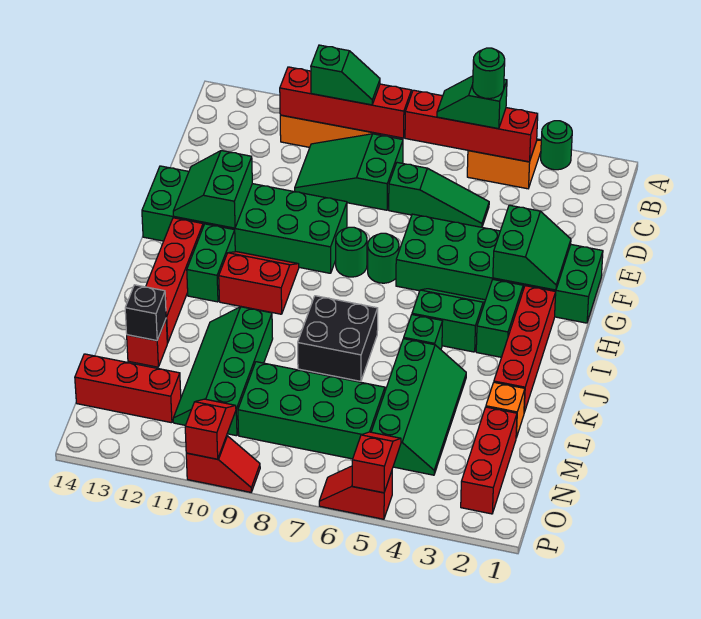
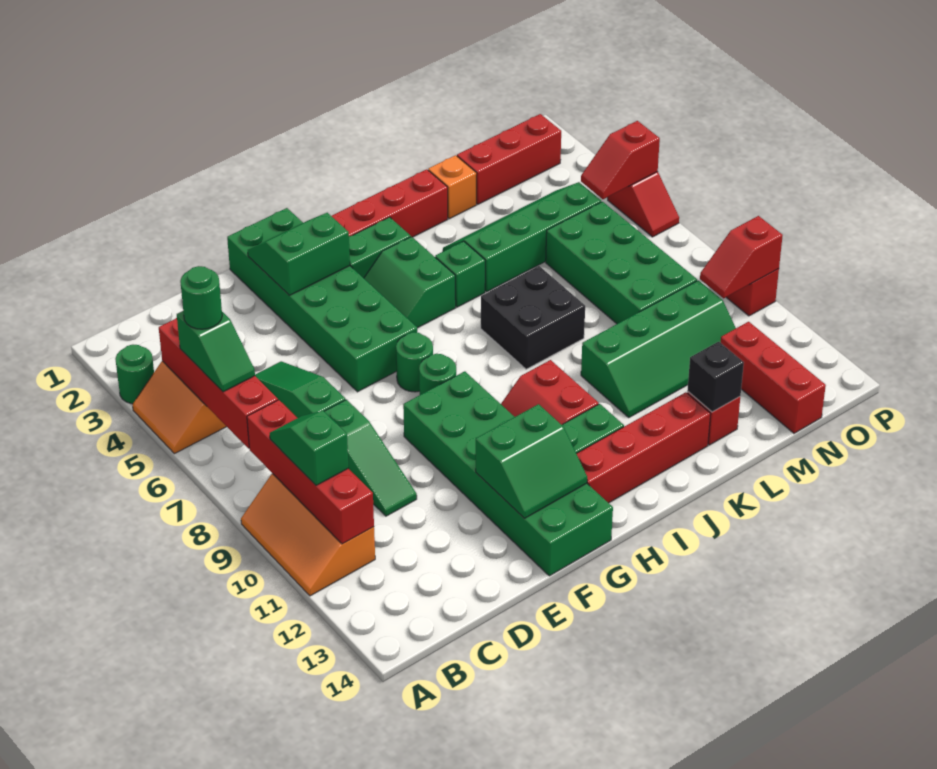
green slope C8:D10 level 1 top 8 -> green slope D8:D10 level 1 top 8

